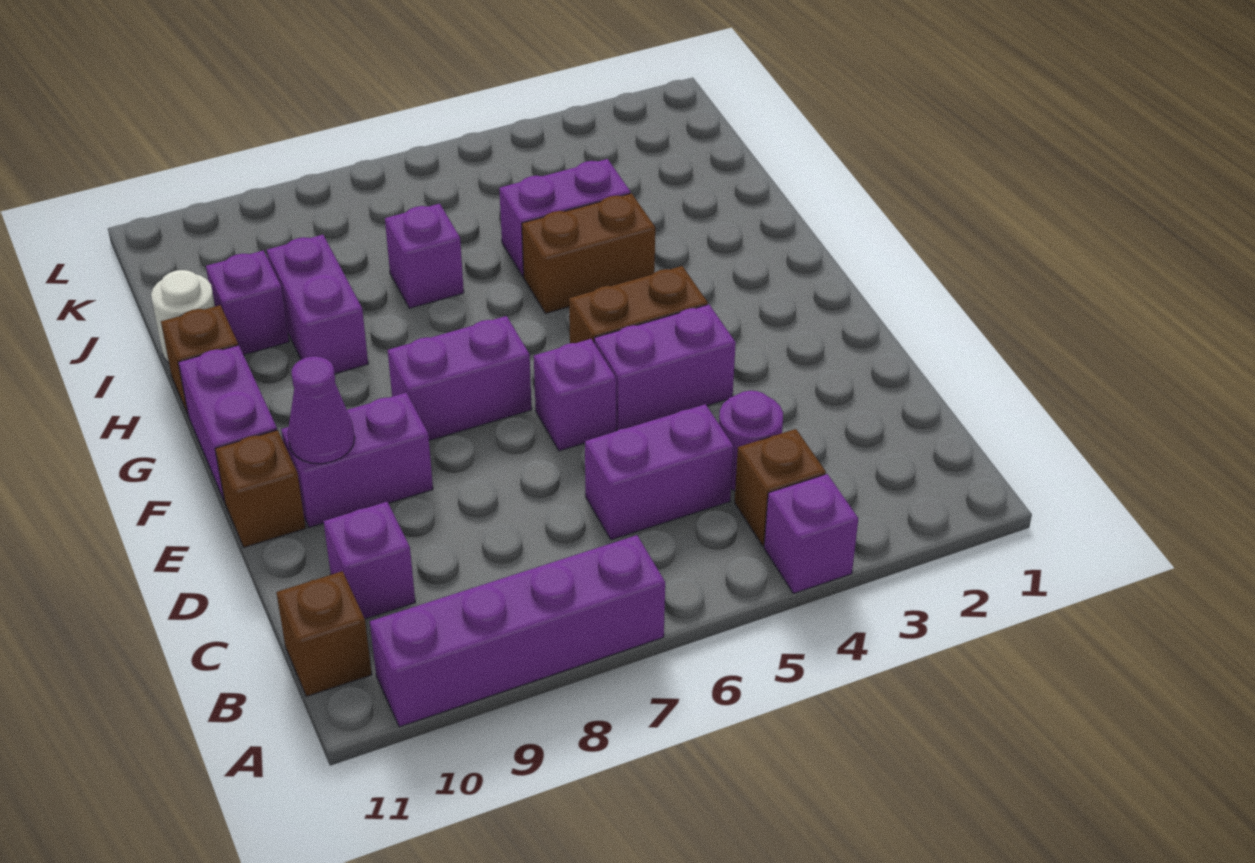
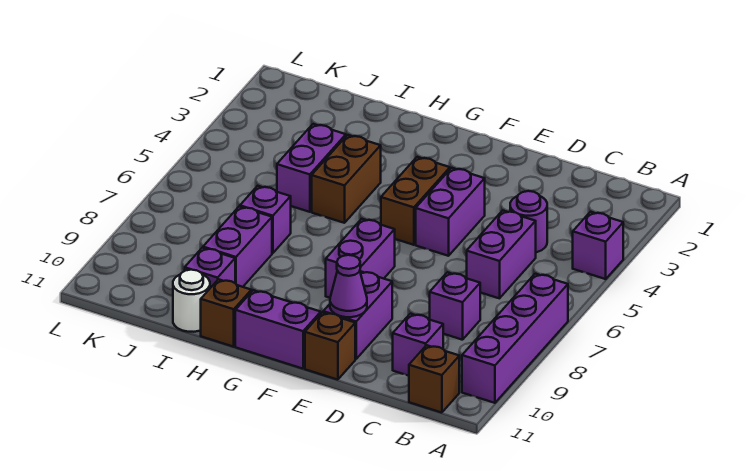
brown brick B4 level 1 -> none
purple brick E6 level 1 -> purple brick C8 level 1
purple brick H9:I9 level 1 -> purple brick I8:I9 level 1

